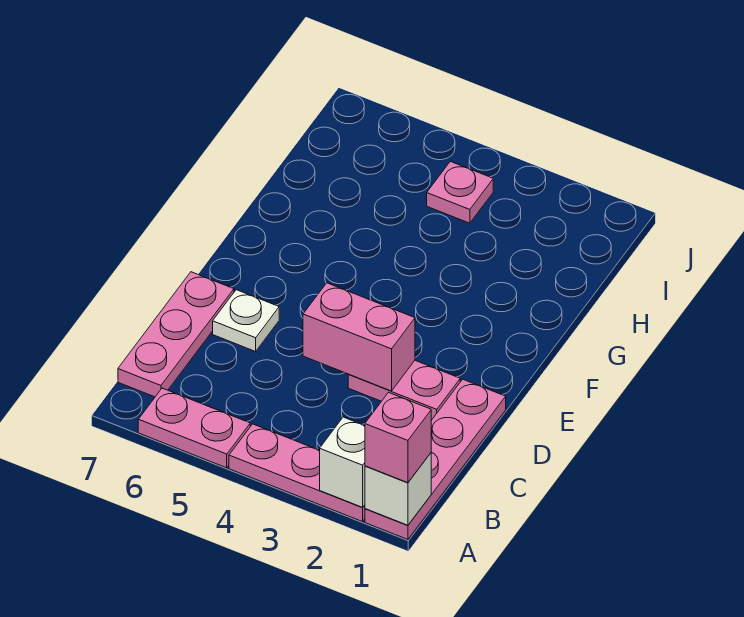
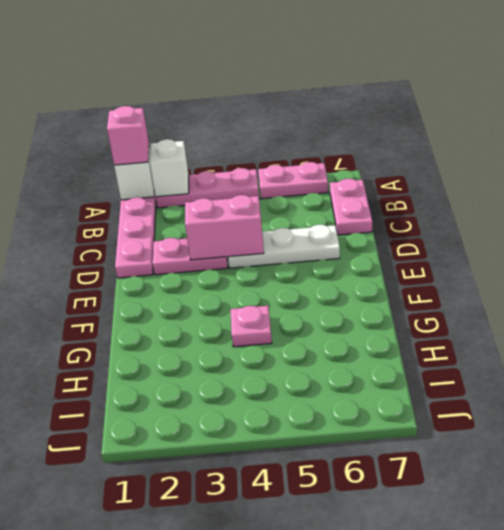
pink plate B7:D7 level 1 -> pink plate B7:C7 level 1
white plate D6 level 1 -> white plate D4:D6 level 1
pink plate I4 level 1 -> pink plate G4 level 1

